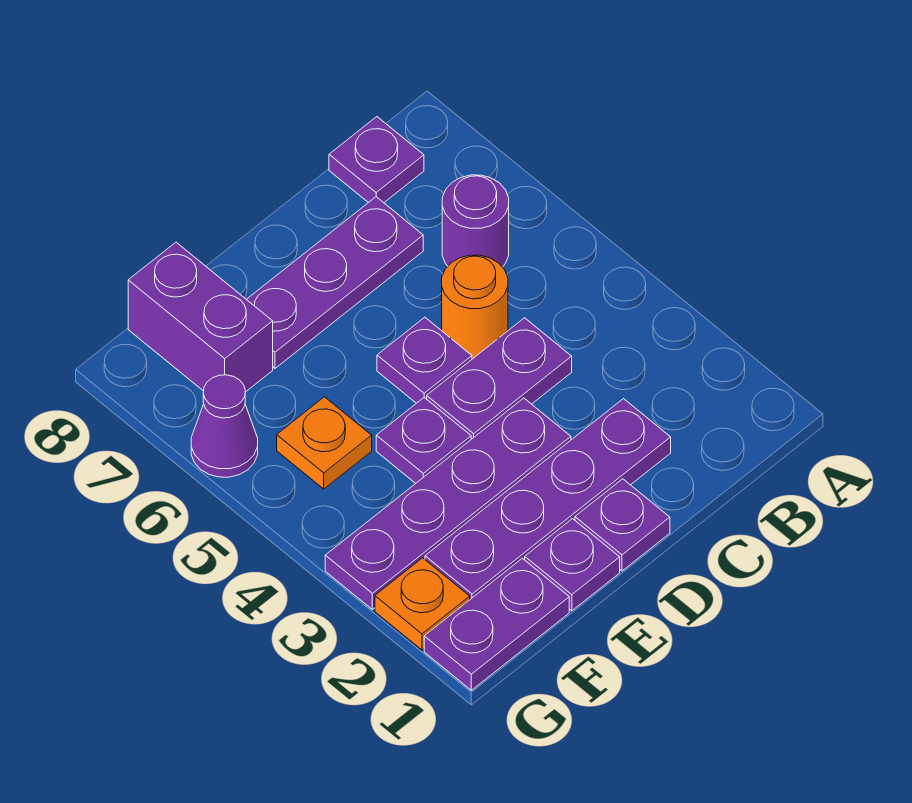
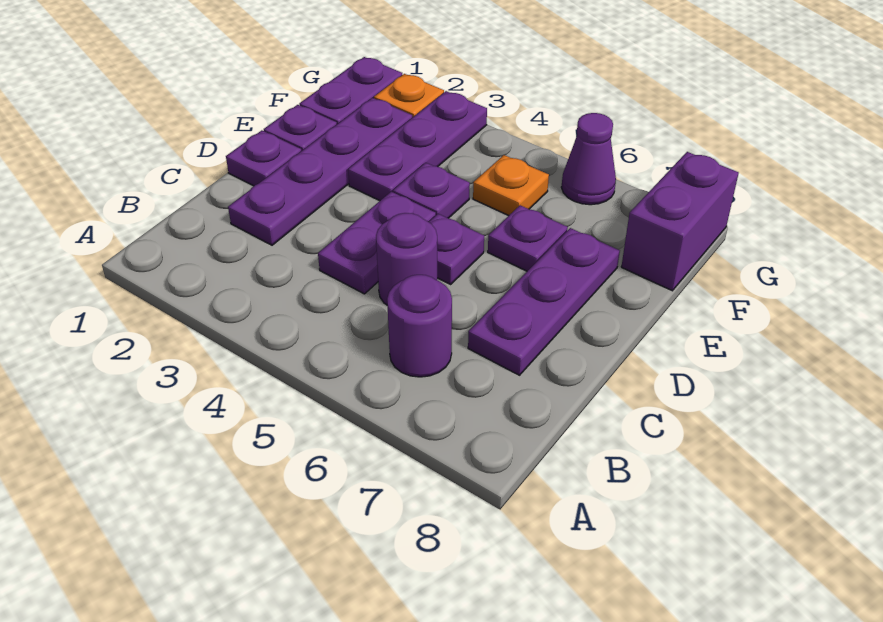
purple plate B8 level 1 -> purple plate E6 level 1
orange round brick C5 level 1 -> purple round brick C5 level 1
purple plate D3:G3 level 1 -> purple plate E3:G3 level 1
purple brick F7:F8 level 1 -> purple brick F8:G8 level 1

